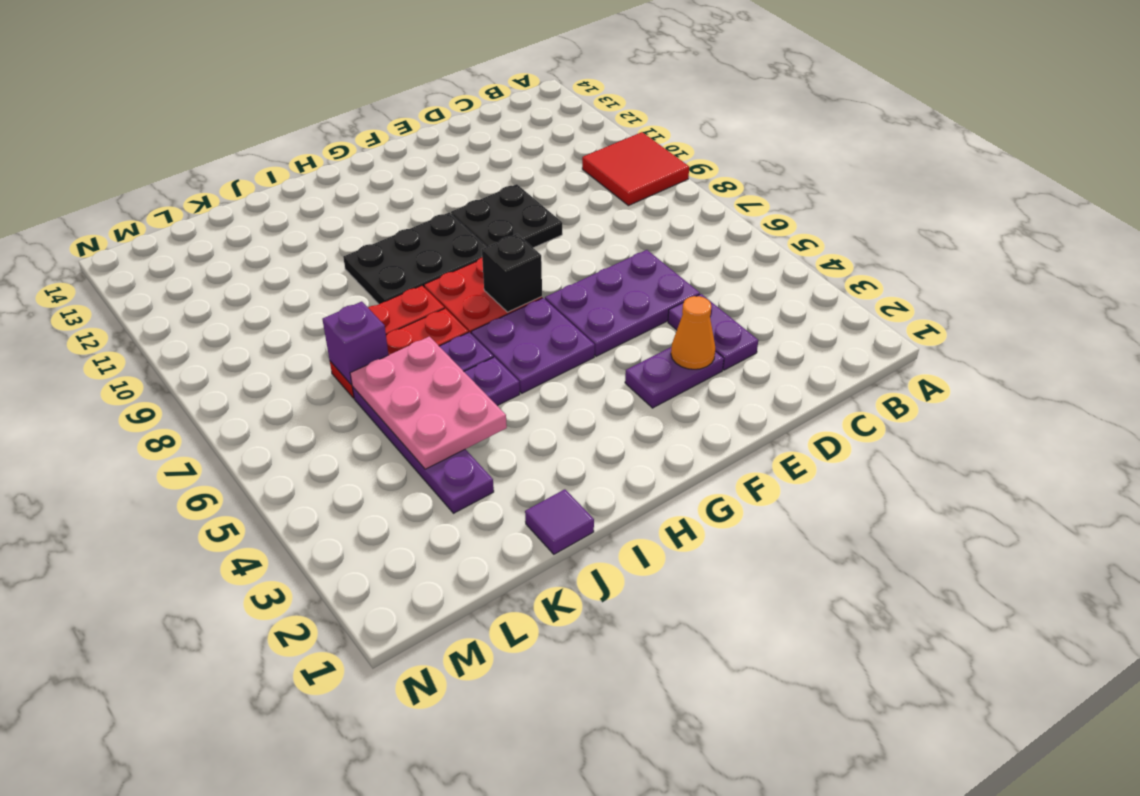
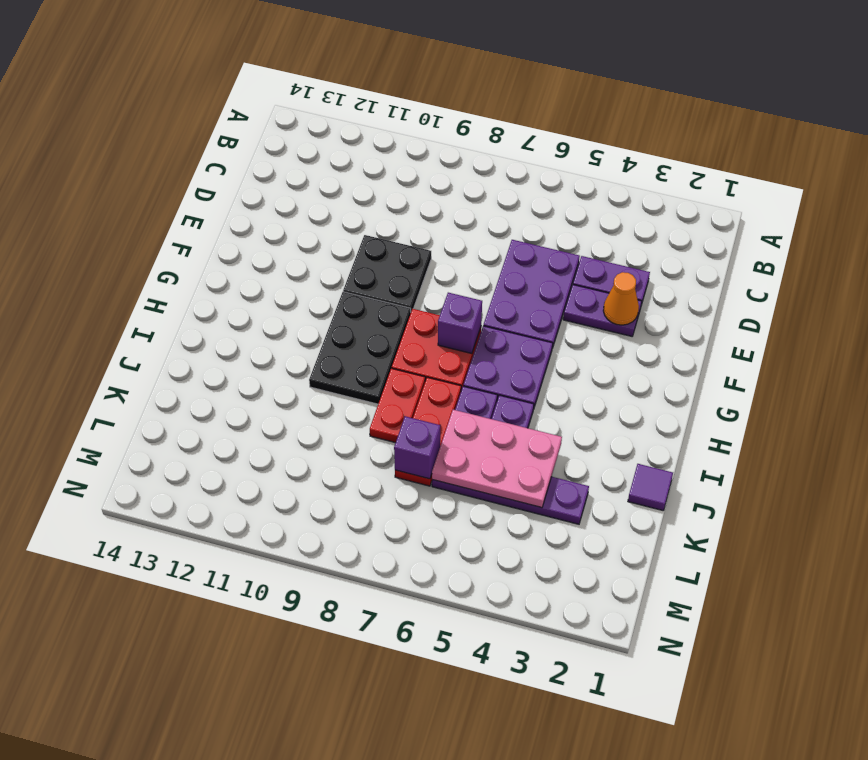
red tile A9:B10 level 1 -> none
purple plate E3:F3 level 1 -> purple plate E3:E4 level 1
black brick G7 level 2 -> purple brick G7 level 2

